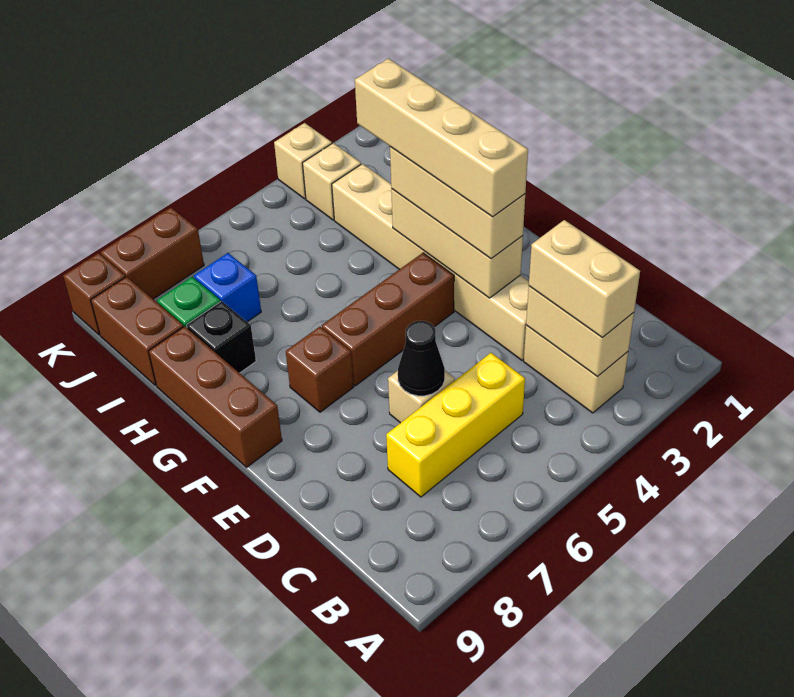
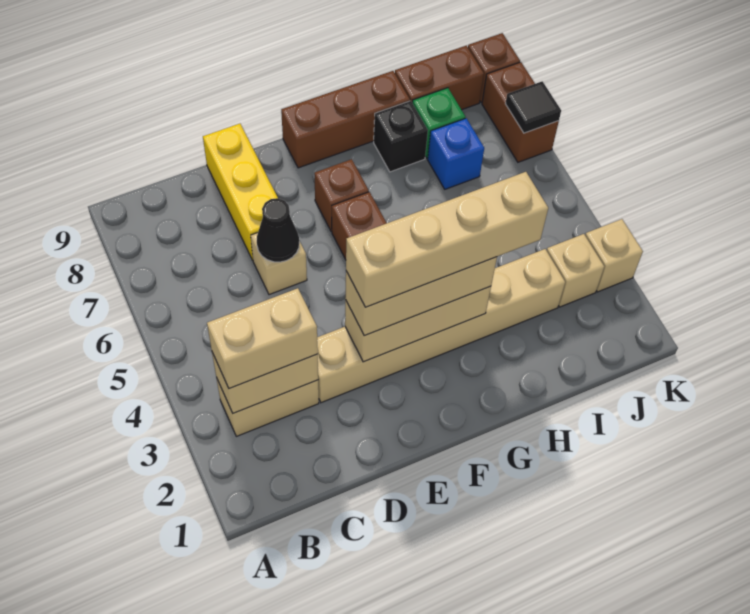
yellow brick C5:C7 level 1 -> yellow brick D7:D9 level 1
none -> black tile K7 level 2

